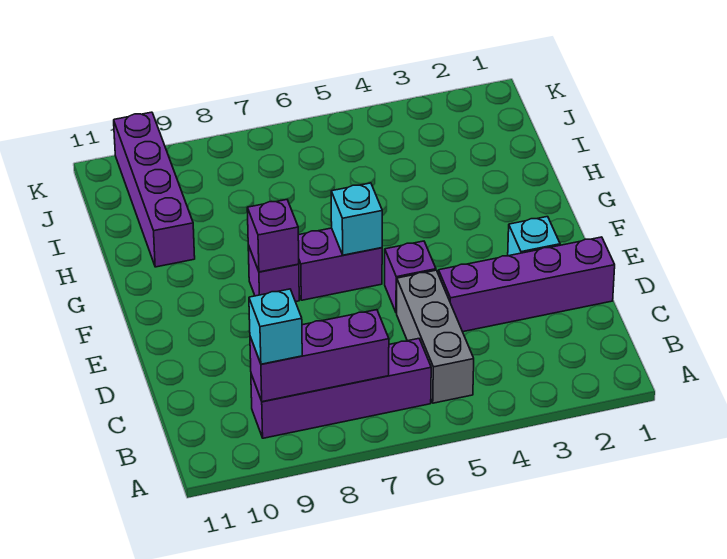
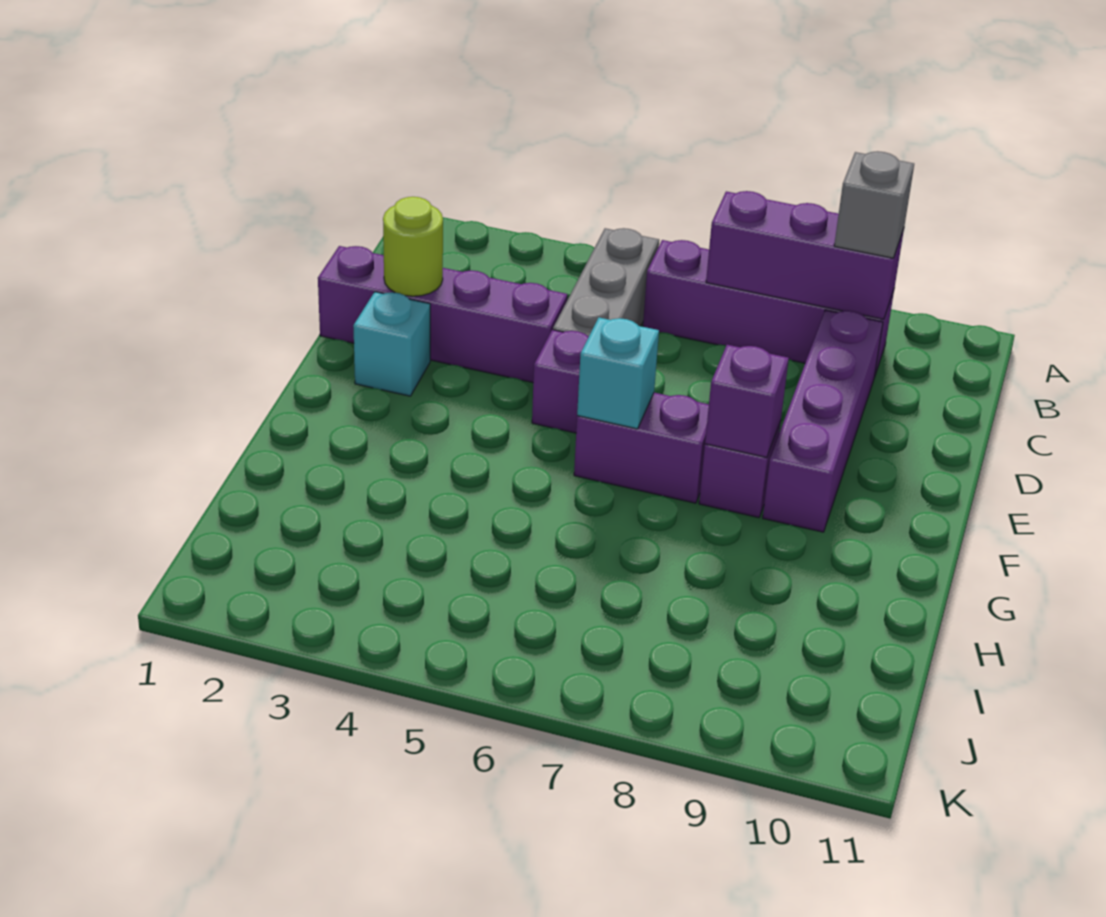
cyan brick B9 level 3 -> grey brick B9 level 3
none -> lime round brick D2 level 2
purple brick H10:K10 level 1 -> purple brick C9:F9 level 1

